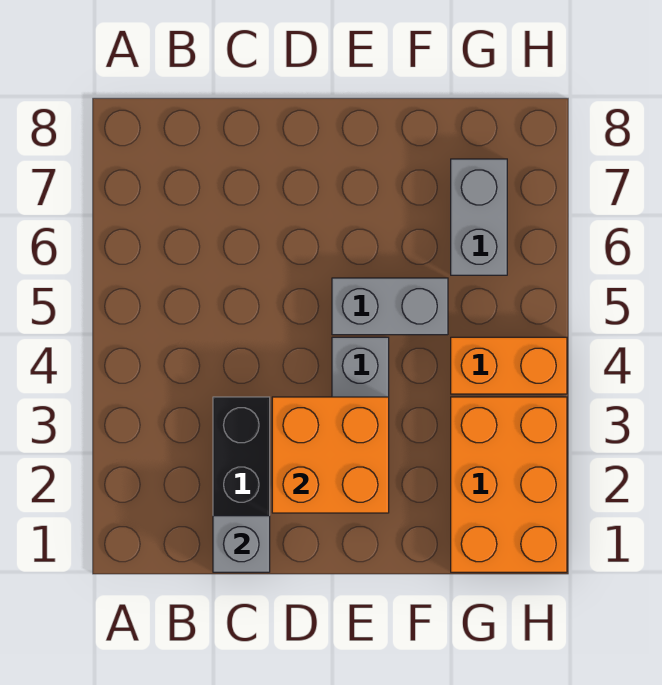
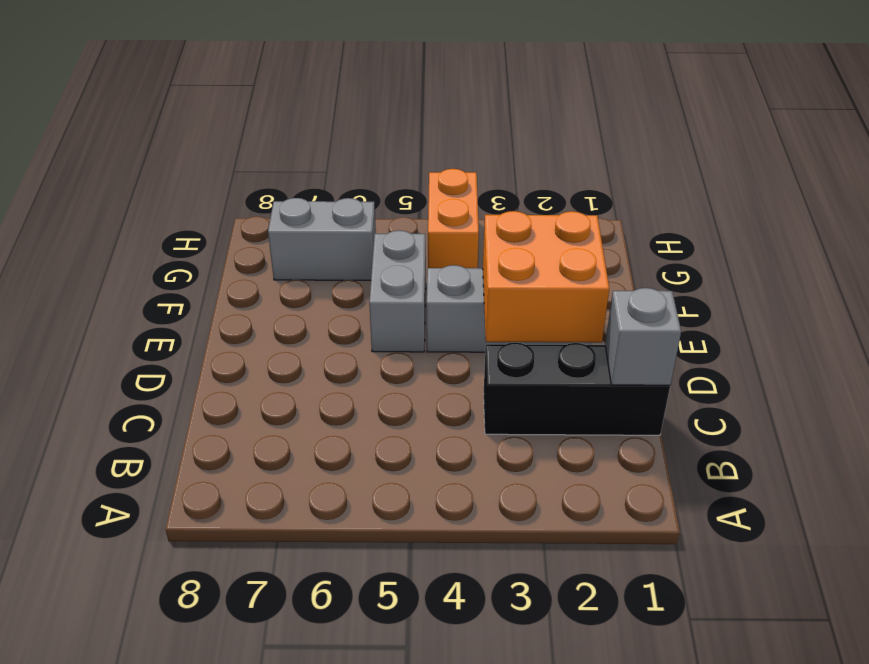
orange brick G1:H3 level 1 -> none

